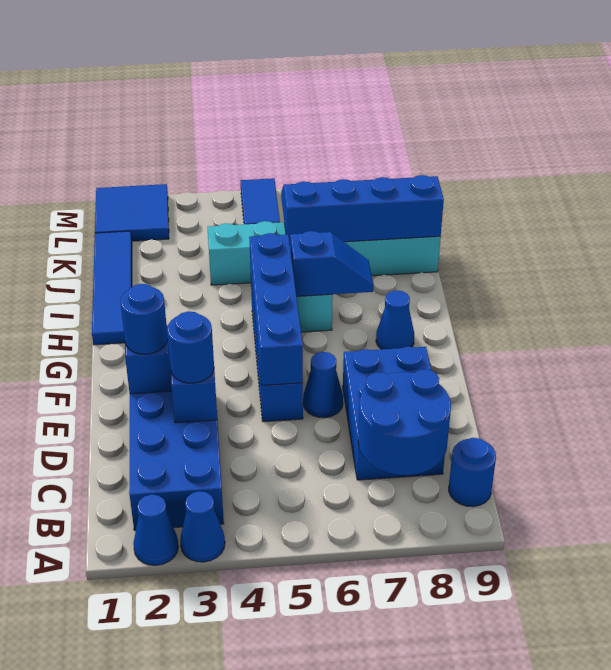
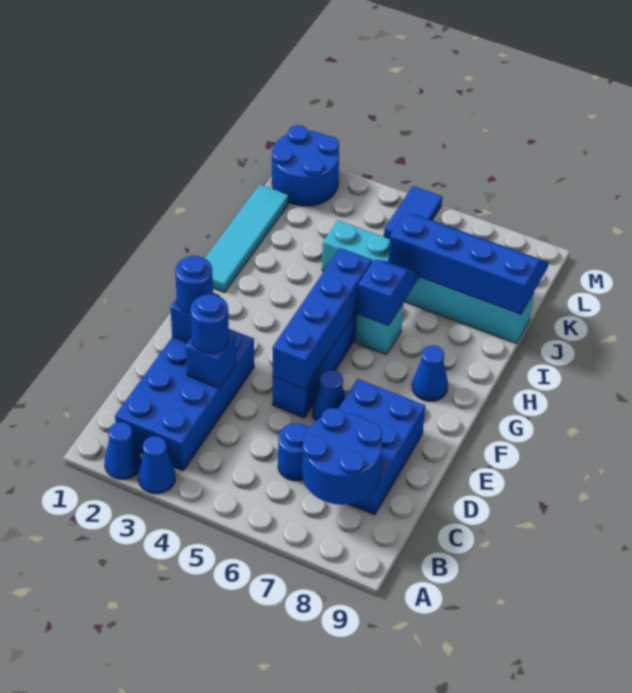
blue round brick B9 level 1 -> blue round brick C6 level 1
blue tile H1:K1 level 1 -> cyan tile H1:K1 level 1
blue slope H6:H7 level 2 top 6 -> blue slope H6:I6 level 2 top H
blue tile L1:M2 level 1 -> blue round brick L1:M2 level 1

